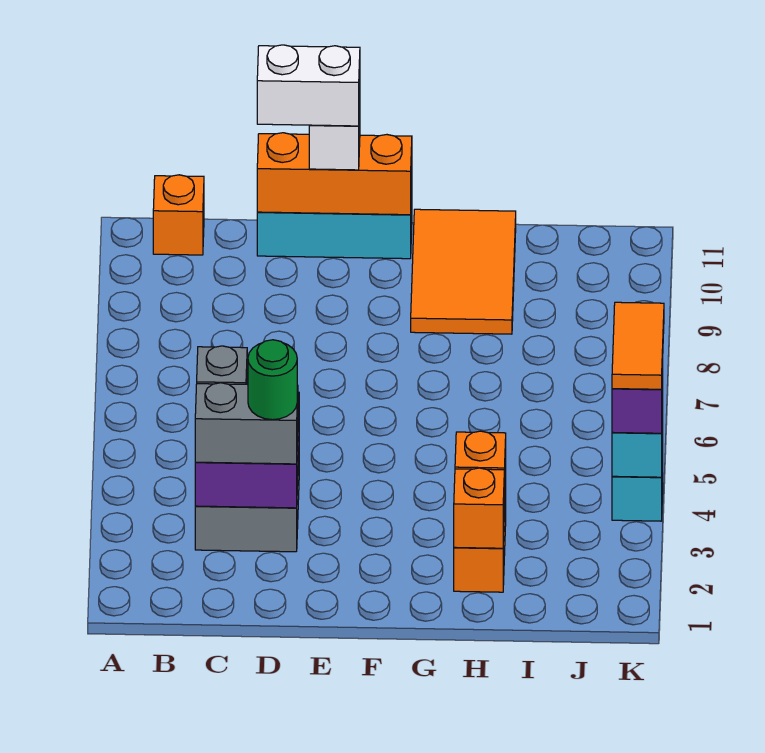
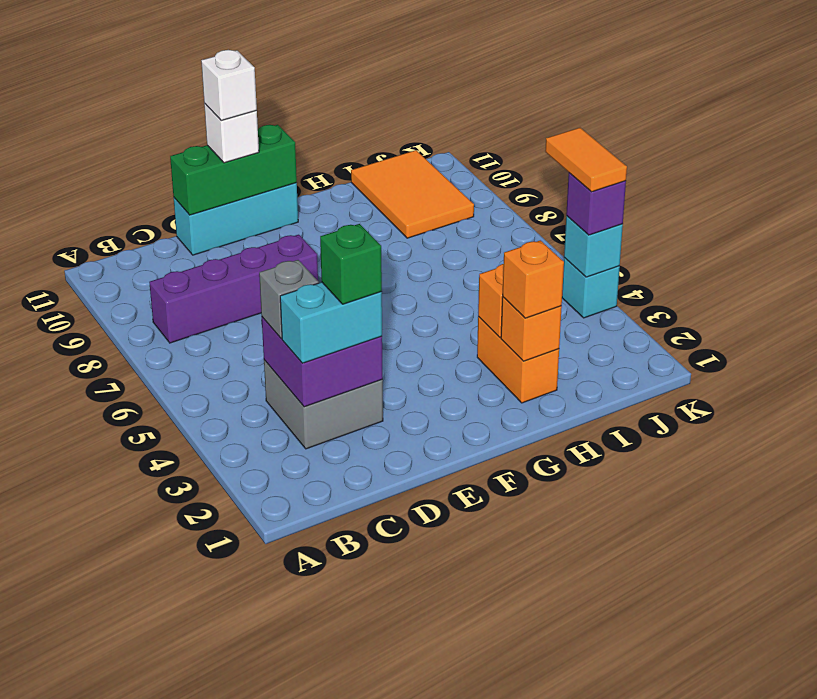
none -> purple brick B8:E8 level 1
orange brick B11 level 1 -> orange brick H2 level 3
grey brick C3:D3 level 3 -> cyan brick C3:D3 level 3
green round brick D3 level 4 -> green brick D3 level 4
orange brick D11:F11 level 2 -> green brick D11:F11 level 2
white brick D11:E11 level 4 -> white brick E11 level 4
orange tile G9:H11 level 1 -> orange tile I9:J11 level 1

